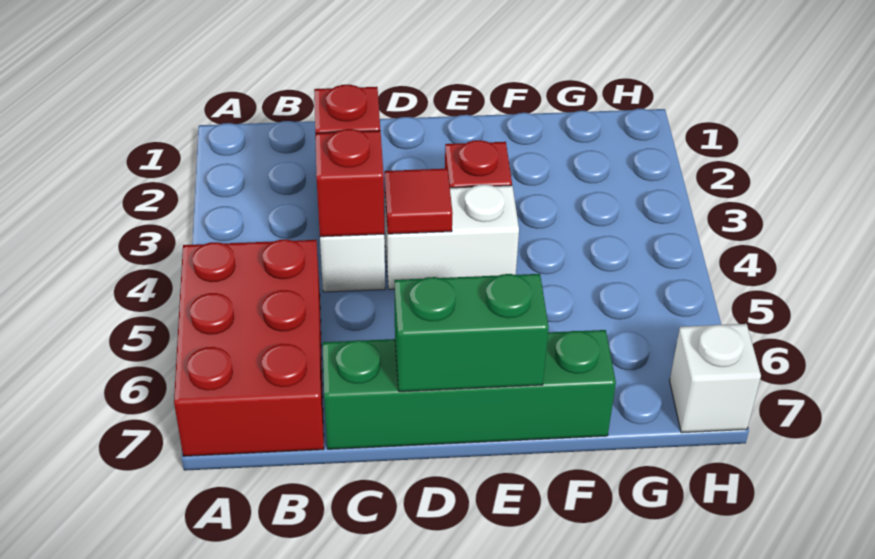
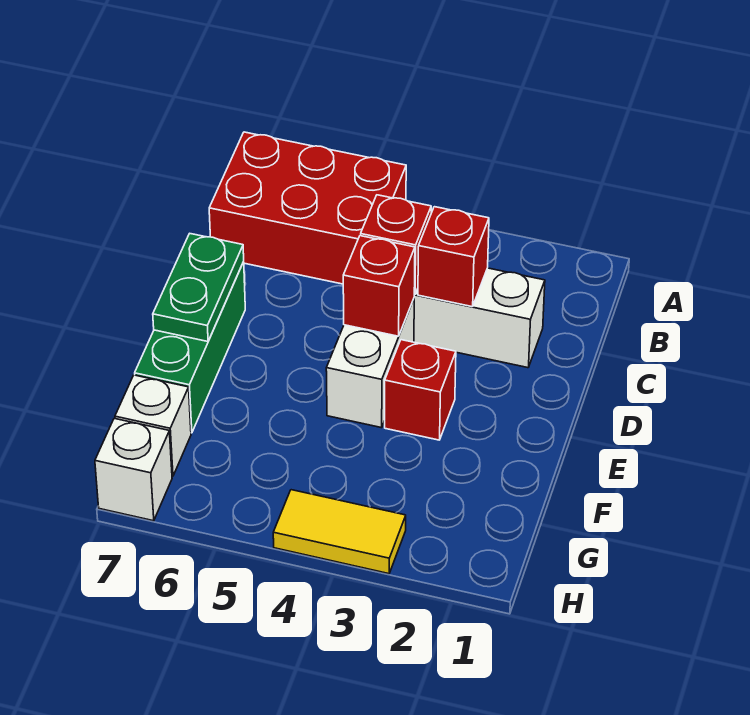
green brick C7:F7 level 1 -> green brick D7:F7 level 1
red tile D4 level 2 -> red brick D4 level 2
green brick D7:E7 level 2 -> green plate D7:E7 level 2
none -> white brick G7 level 1
none -> yellow tile H3:H4 level 1

